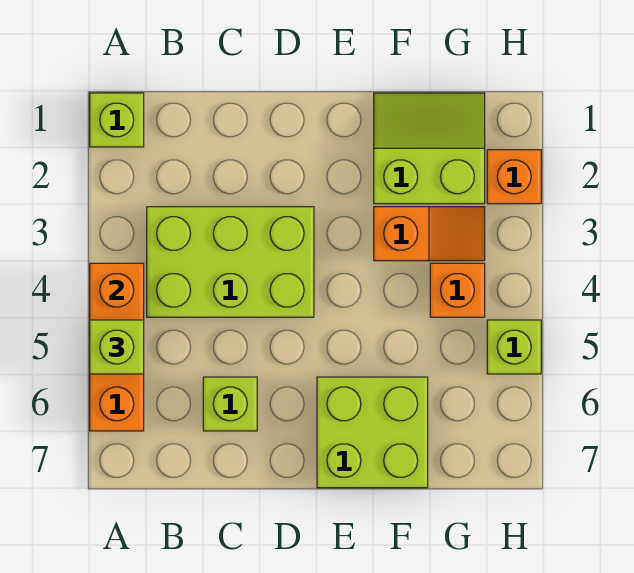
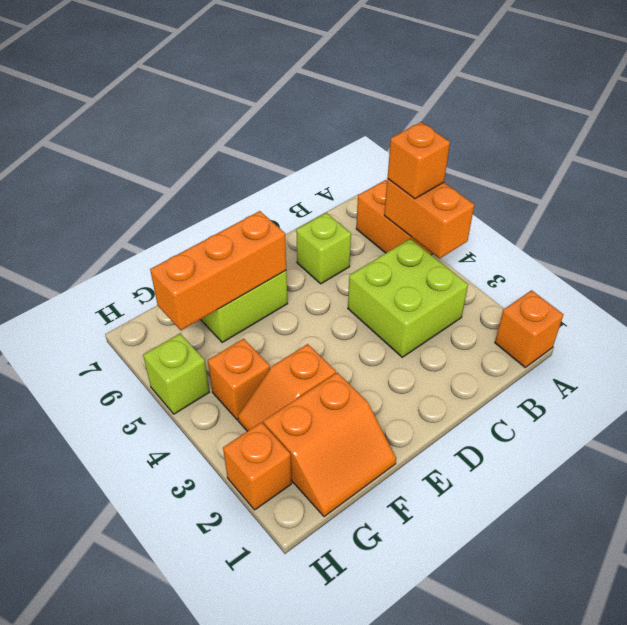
lime brick A1 level 1 -> orange brick A1 level 1
lime brick A5 level 3 -> orange brick A5 level 3
lime brick B3:D4 level 1 -> lime brick B3:C4 level 1
none -> orange brick E6:G6 level 2
lime slope F1:G2 level 1 top 2 -> orange slope F1:G2 level 1 top 2

